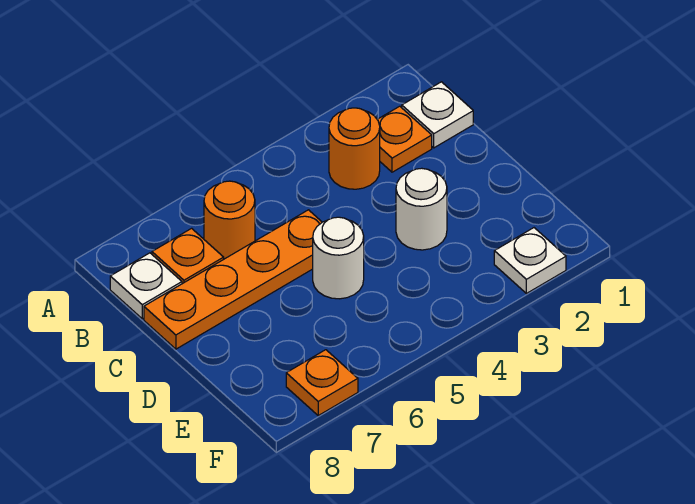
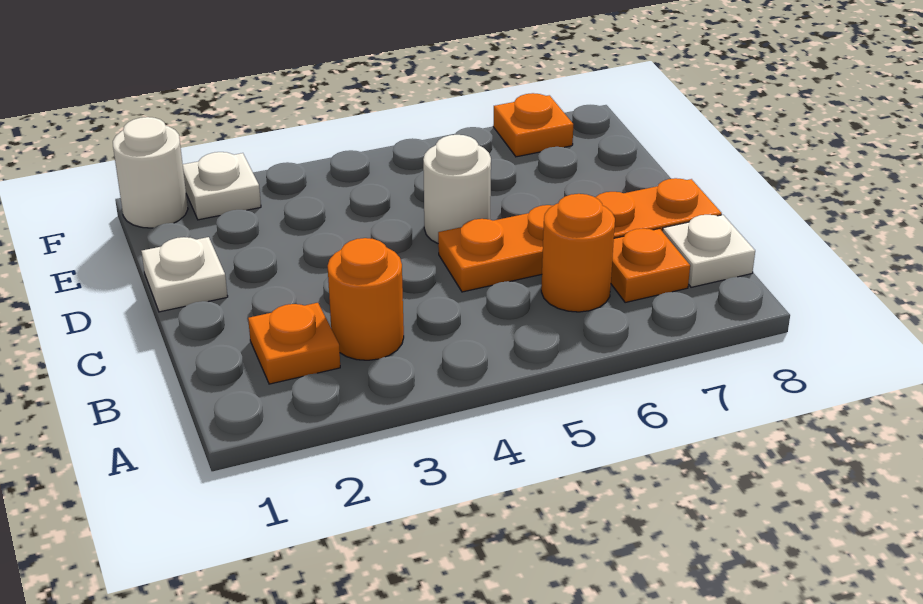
white plate B1 level 1 -> white plate D1 level 1
white round brick D3 level 1 -> white round brick F1 level 1

